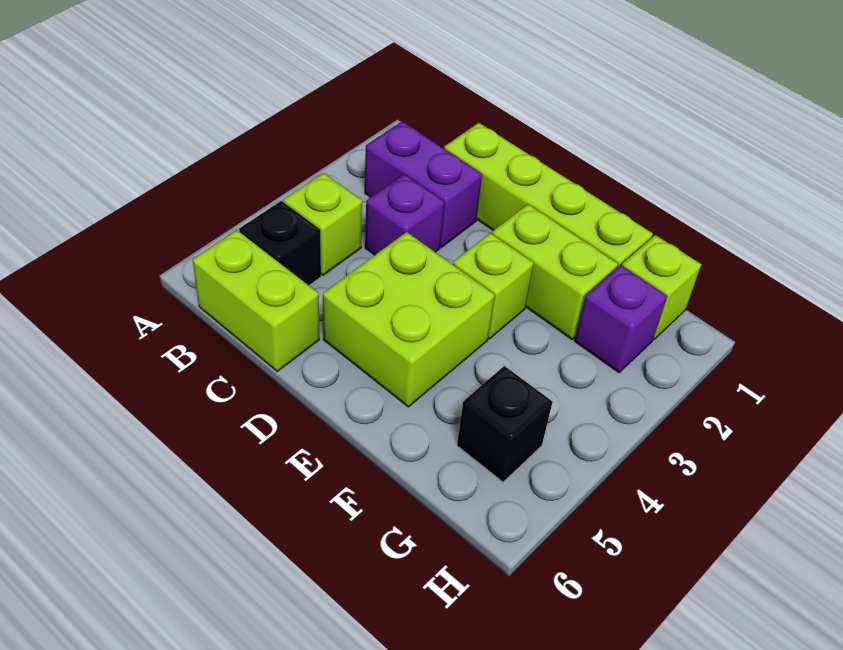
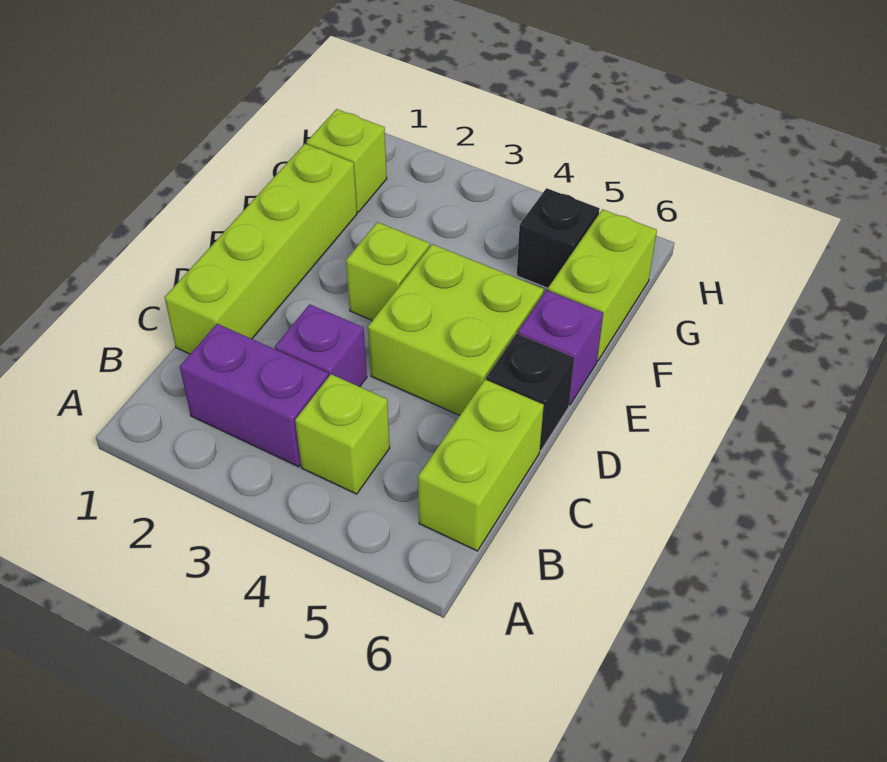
purple brick B2:C2 level 1 -> purple brick B2:B3 level 1
black brick B5 level 1 -> black brick D6 level 1
lime brick E2:F2 level 1 -> lime brick F6:G6 level 1
purple brick G2 level 1 -> purple brick E6 level 1

